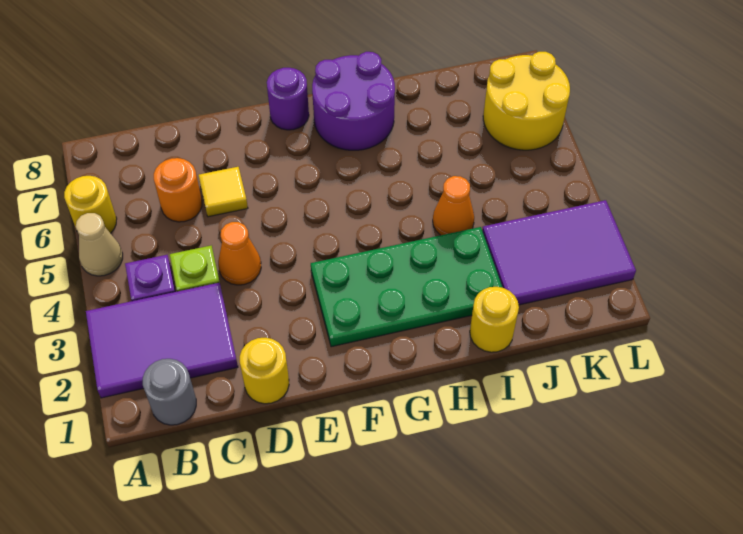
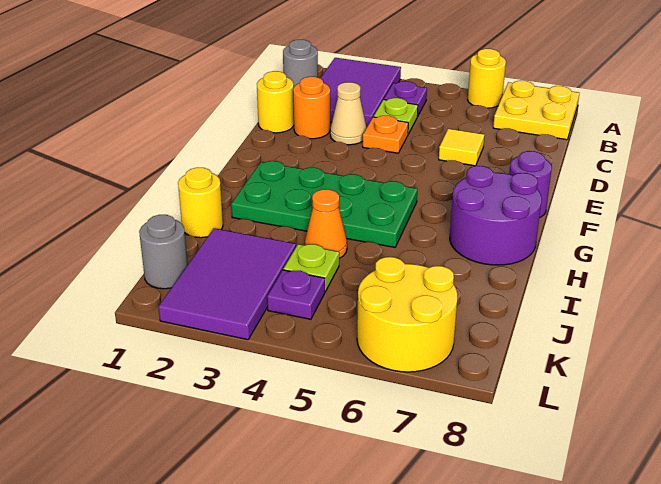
tan cone A5 level 1 -> tan cone D3 level 1
none -> yellow plate A7:B8 level 1
orange round brick C6 level 1 -> orange round brick D2 level 1
orange cone D4 level 1 -> orange plate D4 level 1
green plate F2:I3 level 1 -> green plate G2:H5 level 1
none -> lime plate J4 level 1
none -> grey round brick K1 level 1
none -> purple plate K4 level 1

